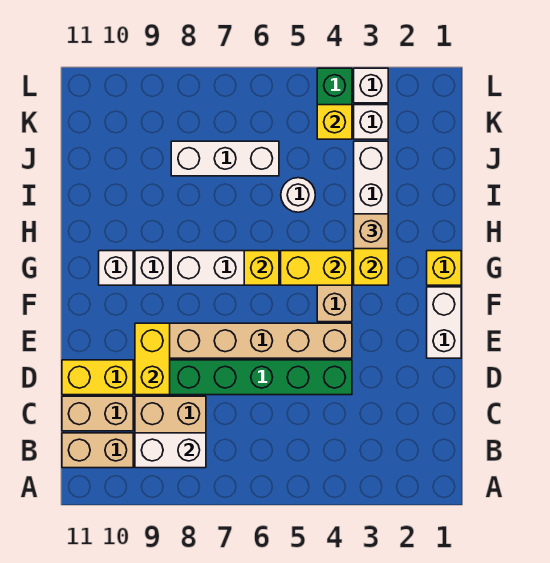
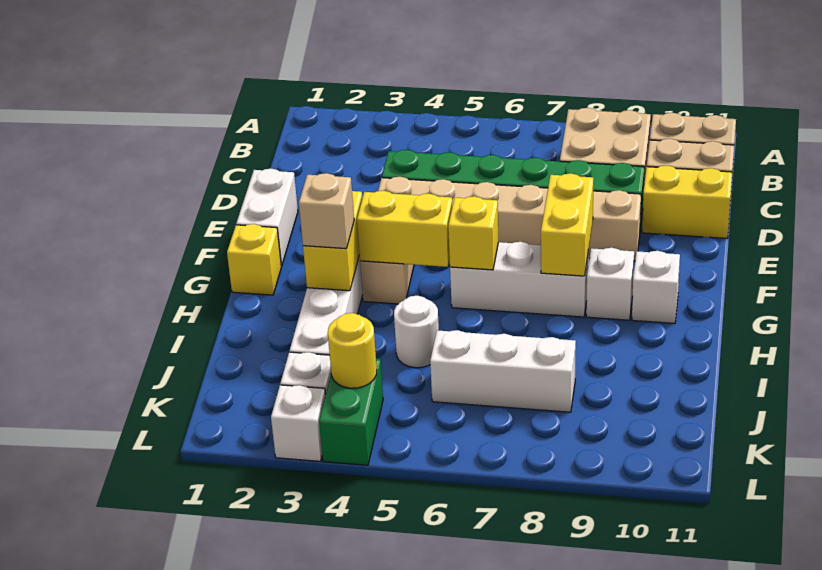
white brick B8:B9 level 2 -> none
yellow brick D9:E9 level 2 -> yellow brick F8:G8 level 2
yellow brick K4 level 2 -> yellow round brick K4 level 2

